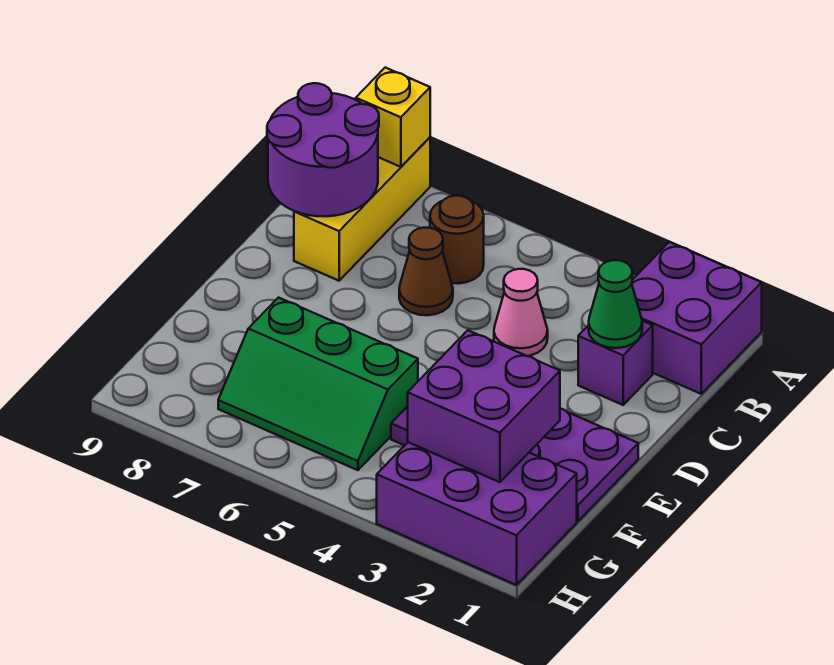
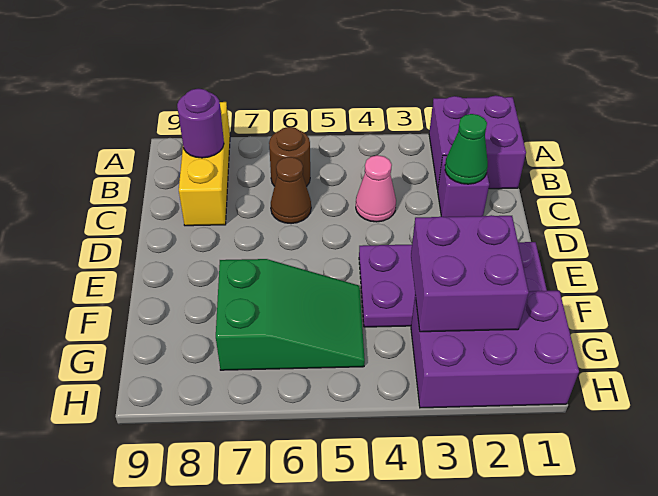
yellow brick A8 level 2 -> none
purple round brick B8:C9 level 2 -> purple round brick B8 level 2
green slope F5:G7 level 1 top F -> green slope F5:G7 level 1 top 7

